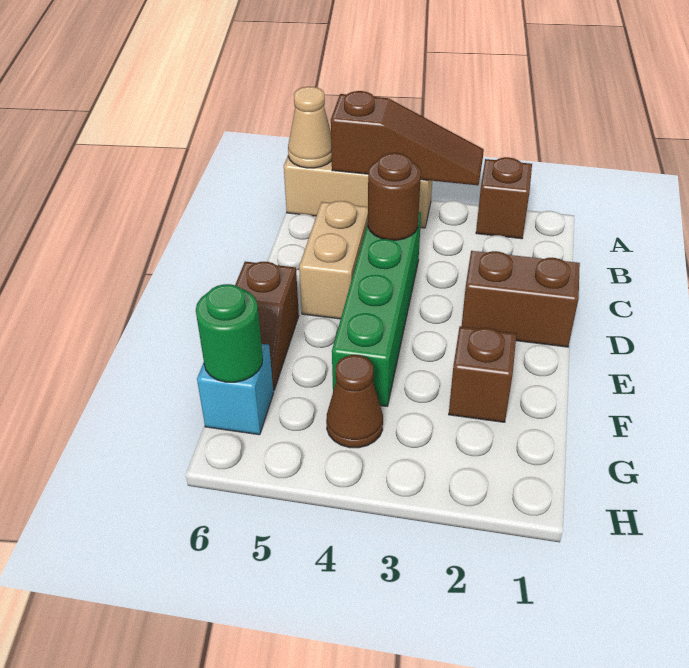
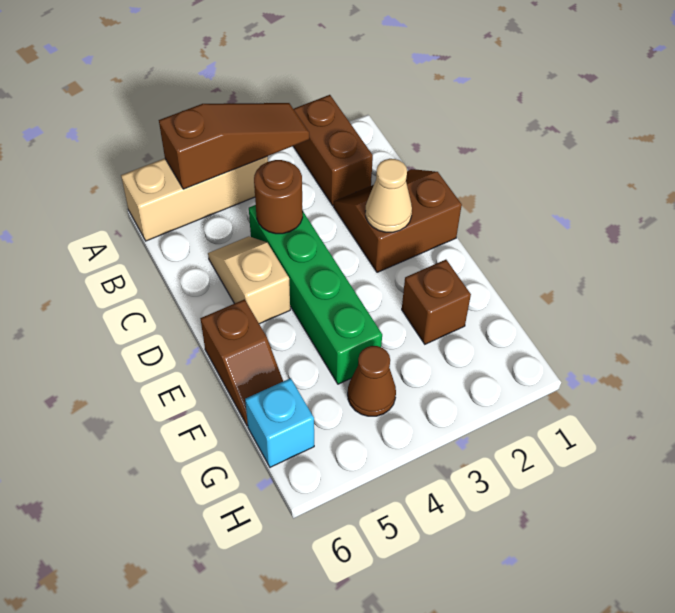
brown brick A2 level 1 -> brown brick A2:B2 level 1
tan cone A6 level 2 -> tan cone D2 level 2
tan brick C5:D5 level 1 -> tan slope C5:D5 level 1 top D
green round brick G6 level 2 -> none

